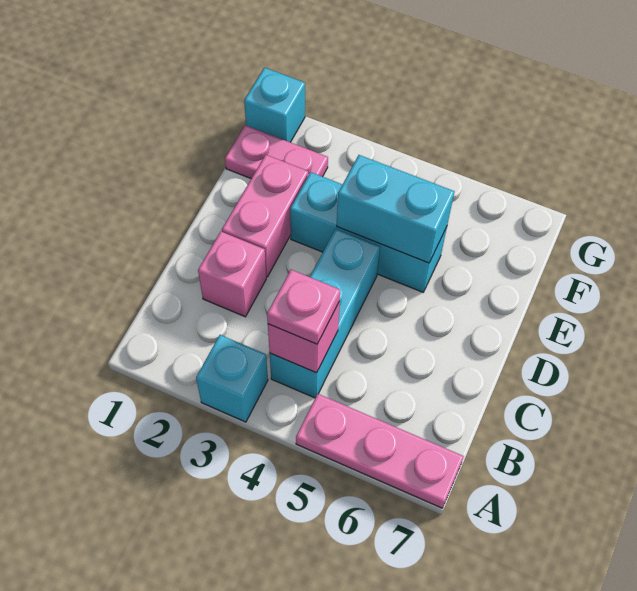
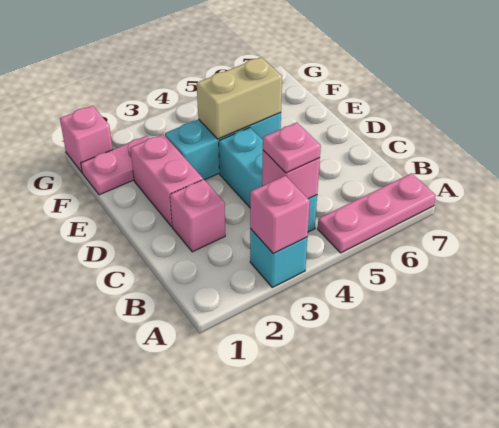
none -> pink brick A3 level 2
cyan brick E4:E5 level 2 -> tan brick E4:E5 level 2
cyan brick G1 level 1 -> pink brick G1 level 1

